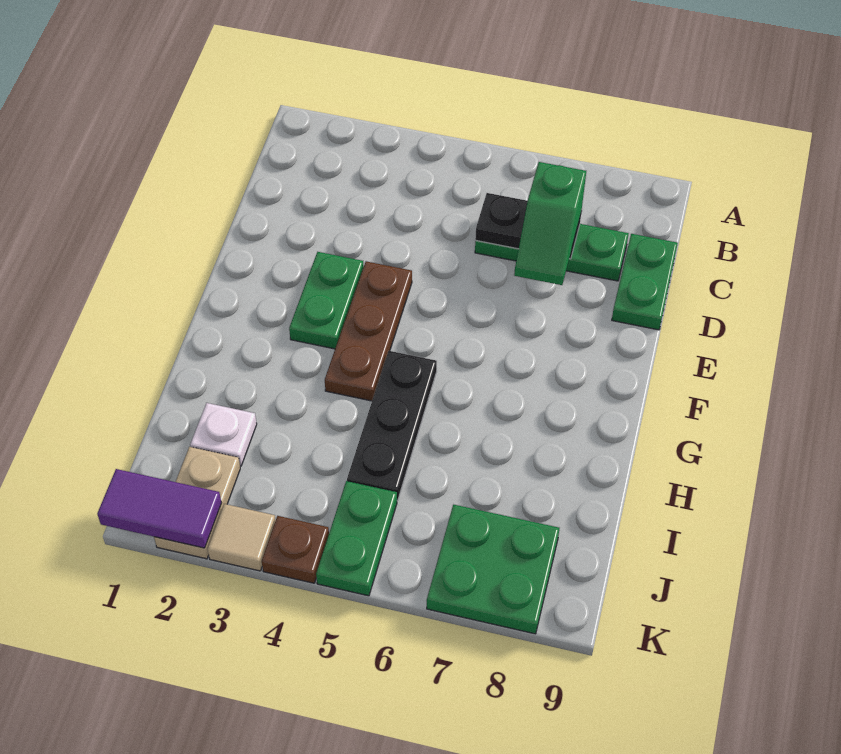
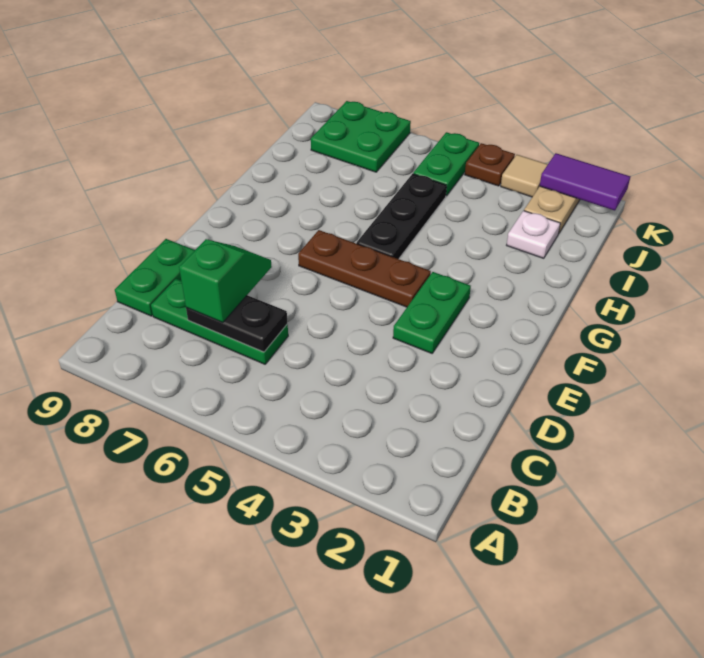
brown plate E4:G4 level 1 -> brown plate F4:F6 level 1

